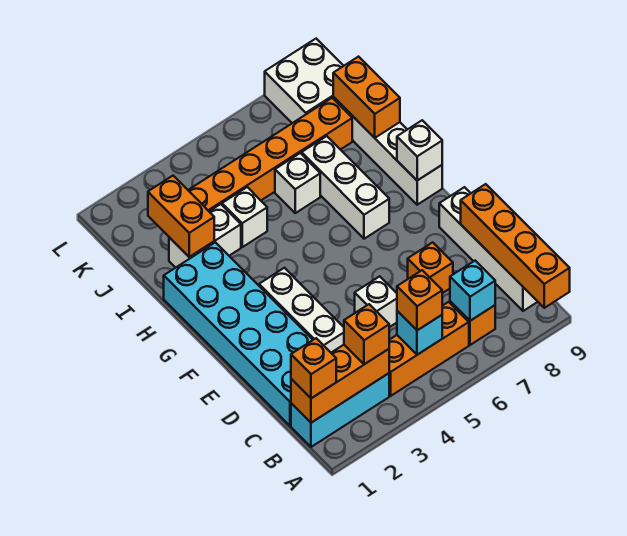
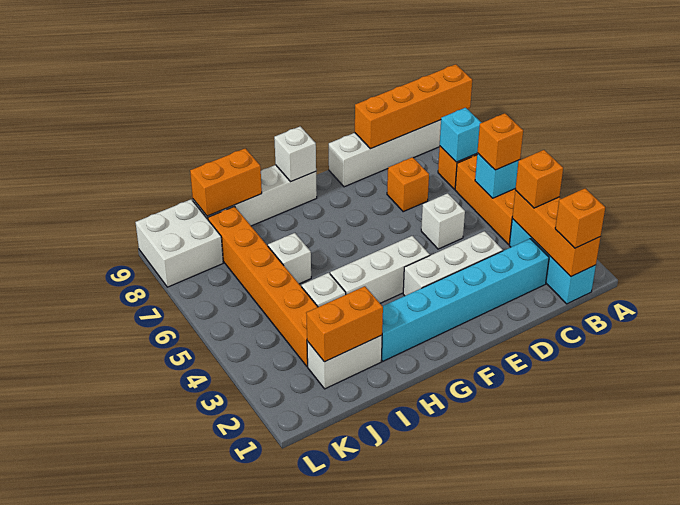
cyan brick C1:H2 level 1 -> cyan brick C2:H2 level 1
white brick G7:I7 level 1 -> white brick F4:H4 level 1
white brick I2:I3 level 1 -> white brick I2:J2 level 1

